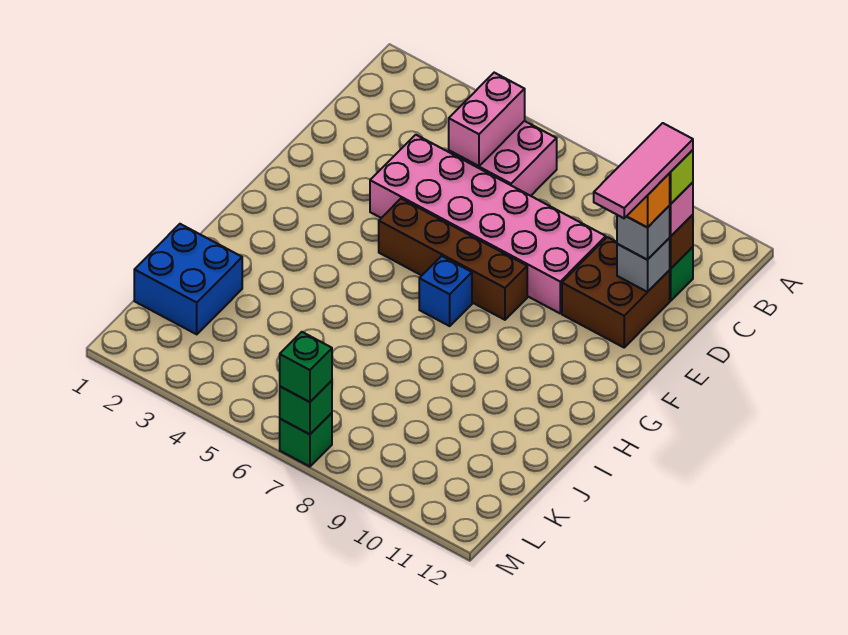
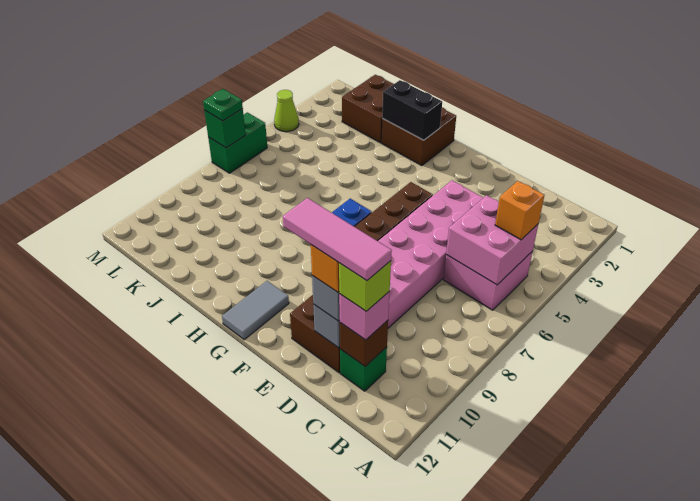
pink brick B5:C5 level 2 -> pink brick B5:C6 level 2
none -> orange brick B5 level 3
none -> grey tile G11:G12 level 1
none -> brown brick H1:I2 level 1
none -> black brick H2:I2 level 2
blue brick J1:K2 level 1 -> brown brick J1:K2 level 1
none -> lime cone M4 level 1
green brick M7 level 1 -> green brick M6:M7 level 1
green brick M7 level 3 -> green plate M7 level 3

